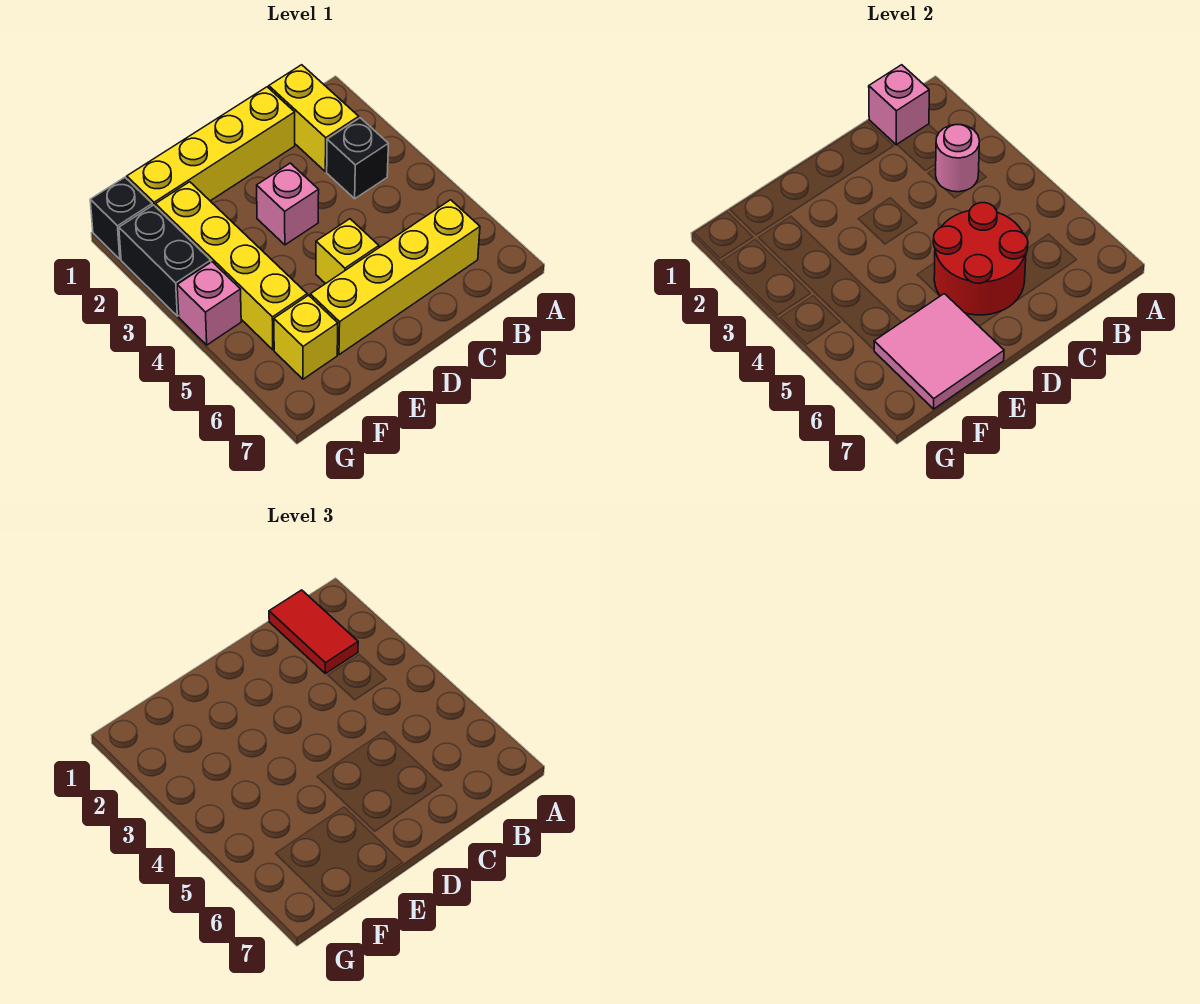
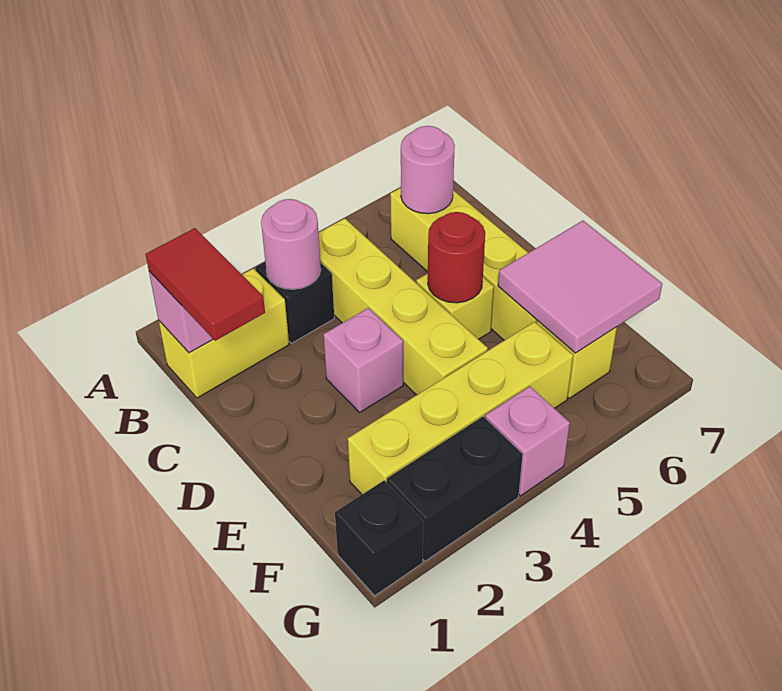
red tile B1:B2 level 3 -> red tile B1:C1 level 3
none -> pink round brick B6 level 2
yellow brick C1:F1 level 1 -> yellow brick B4:E4 level 1
red round brick C5:D6 level 2 -> red round brick D5 level 2

